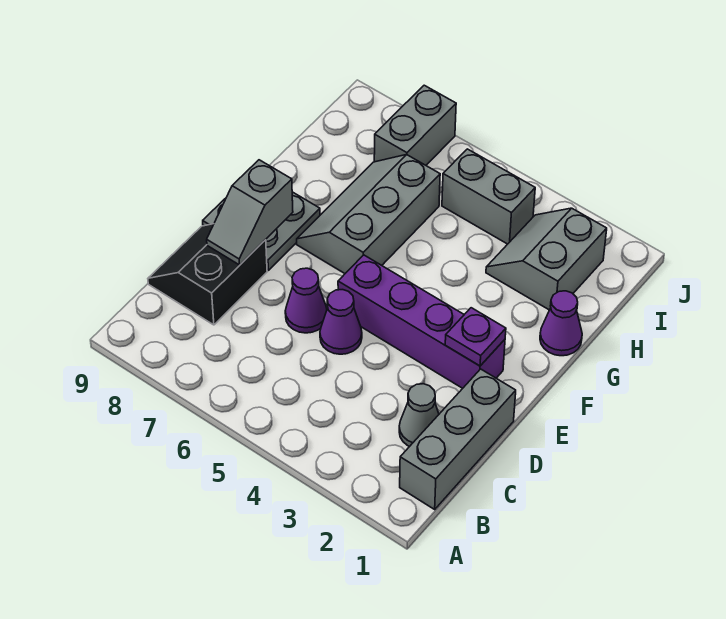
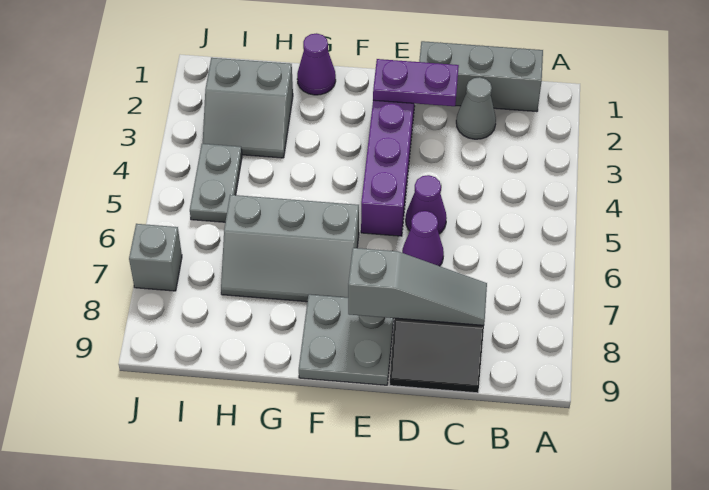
grey slope D8:E8 level 2 top E -> grey slope C8:E8 level 2 top E
purple plate E2 level 2 -> purple plate D2:E2 level 2
grey brick I4:I5 level 1 -> grey plate I4:I5 level 1
grey brick I7:J7 level 1 -> grey brick J7 level 1

